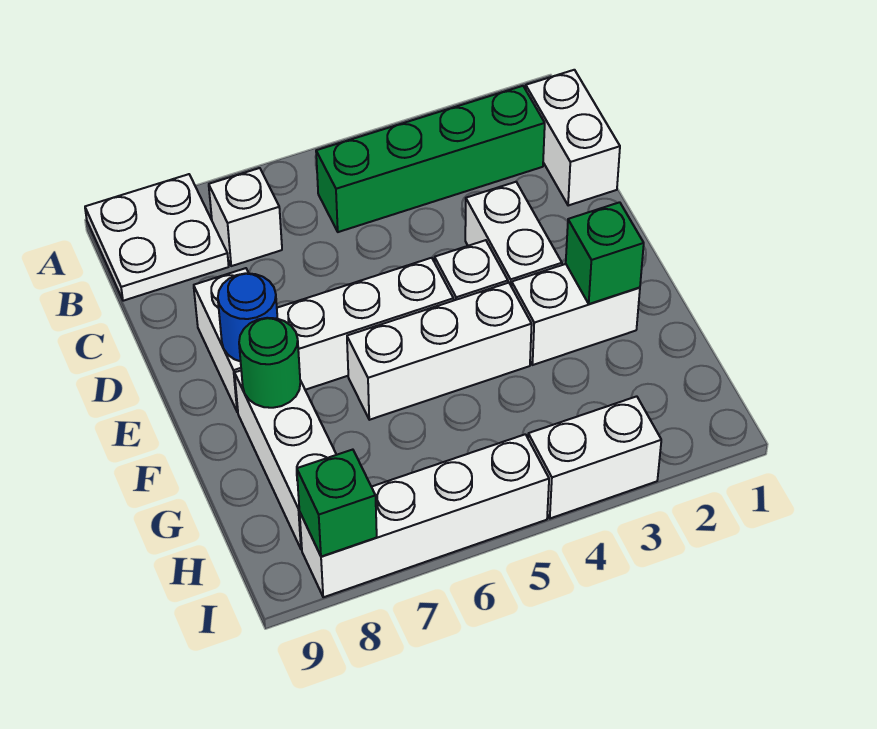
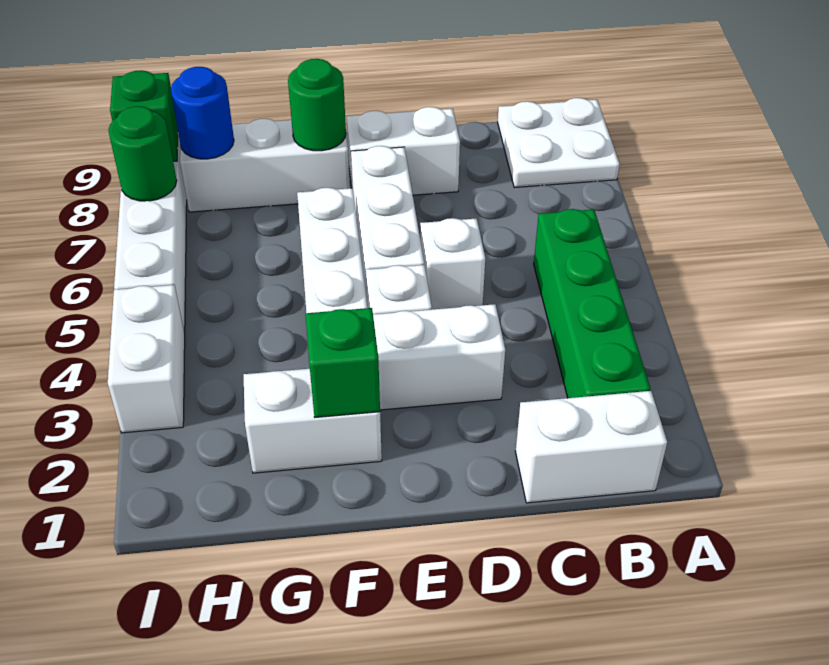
white brick B7 level 1 -> white brick D5 level 1
blue round brick E8 level 2 -> blue round brick H8 level 2
white brick F2:F3 level 1 -> white brick F2:G2 level 1
none -> green round brick I7 level 2

